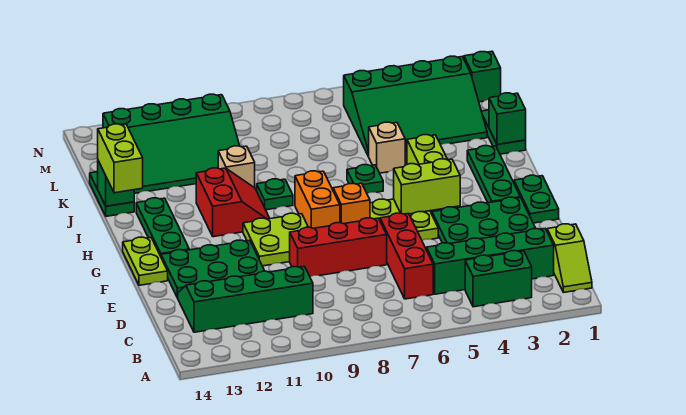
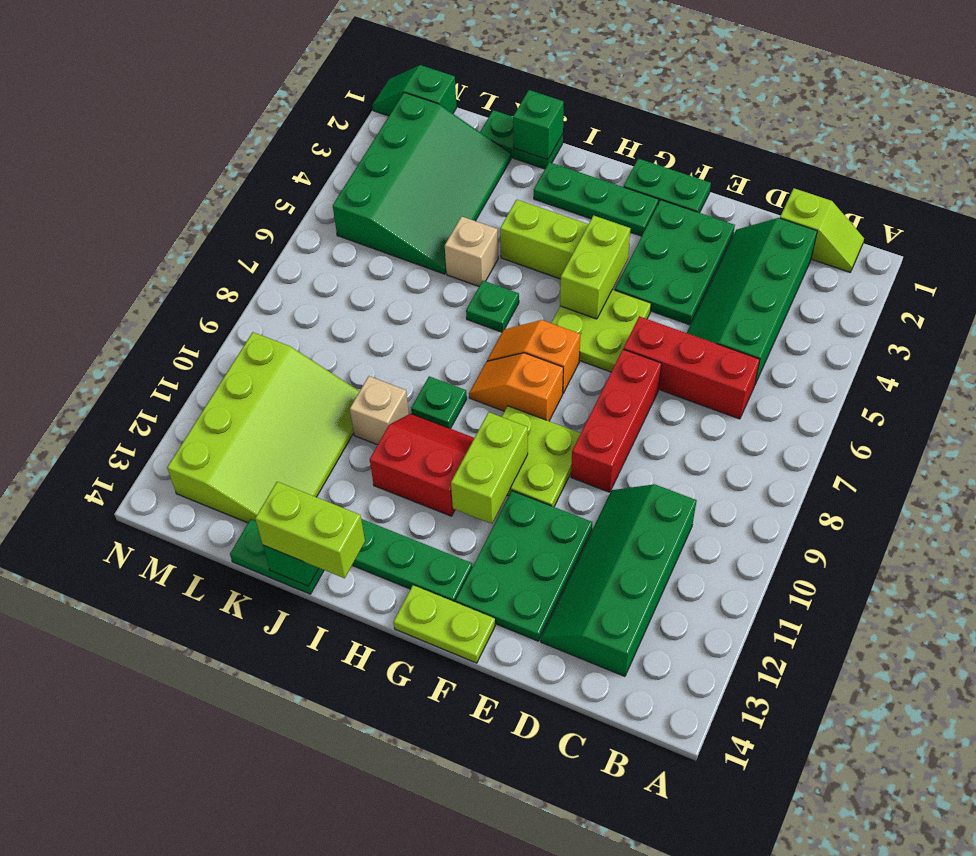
green brick B3:B4 level 1 -> none
orange brick G8:H8 level 1 -> orange slope G8:H8 level 1 top G
none -> lime brick G10:G11 level 2
green slope K10:M13 level 1 top M -> lime slope K10:M13 level 1 top M

